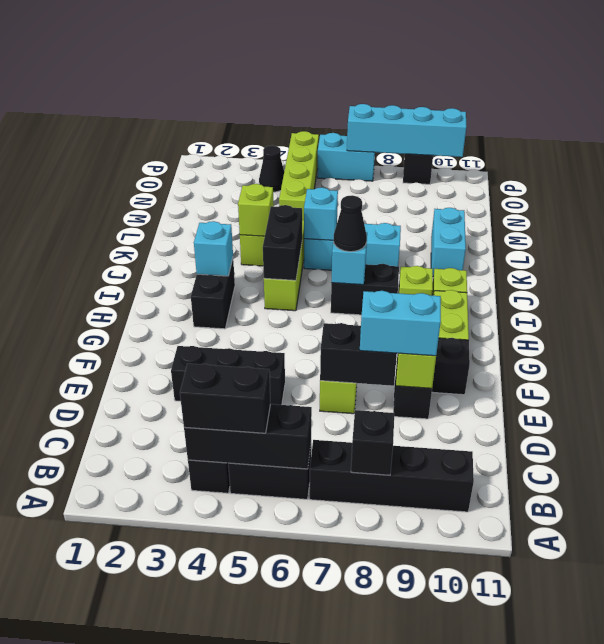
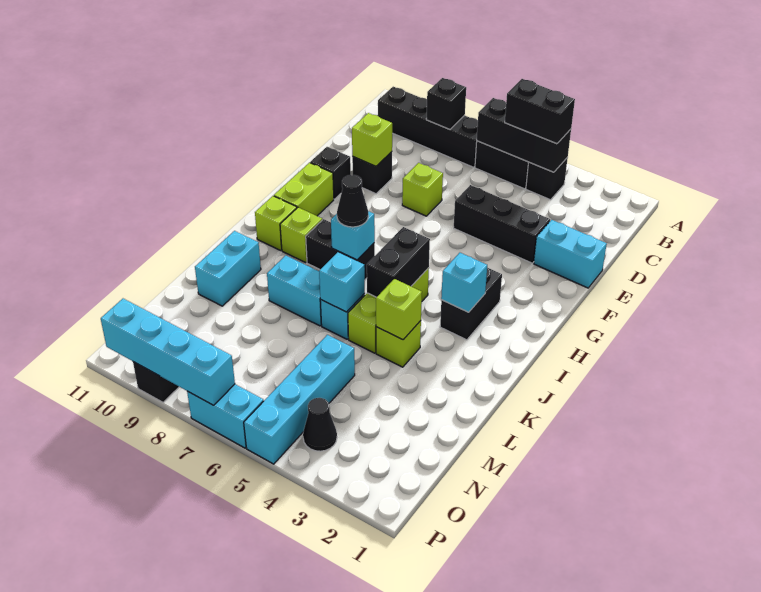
black brick E7:E8 level 2 -> none
cyan brick E8:E9 level 3 -> cyan brick E1:E2 level 1
lime brick M5:P5 level 1 -> cyan brick M5:P5 level 1

